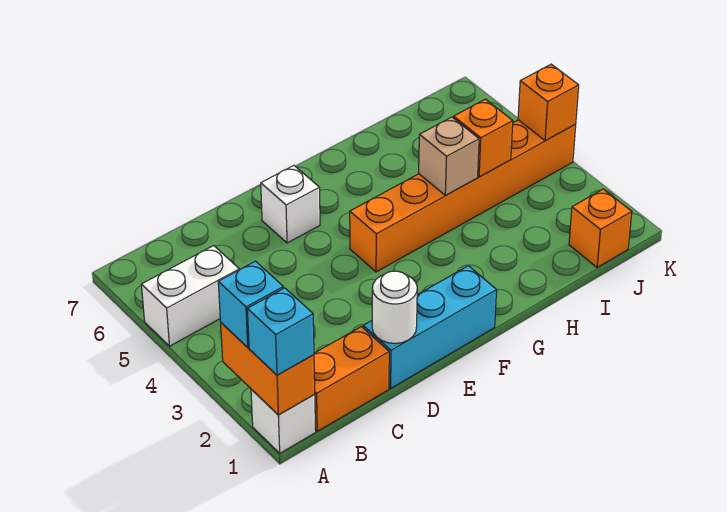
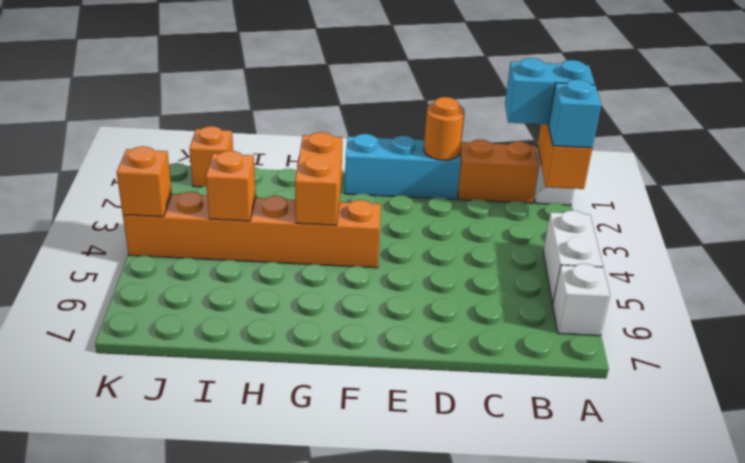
cyan brick A1 level 3 -> cyan brick A1:B1 level 3
white brick A5:B5 level 1 -> white brick A4:A5 level 1
white round brick D1 level 2 -> orange round brick D1 level 2
white brick E6 level 1 -> white brick A6 level 1
none -> orange brick G3:G4 level 2
tan brick H4 level 2 -> none

